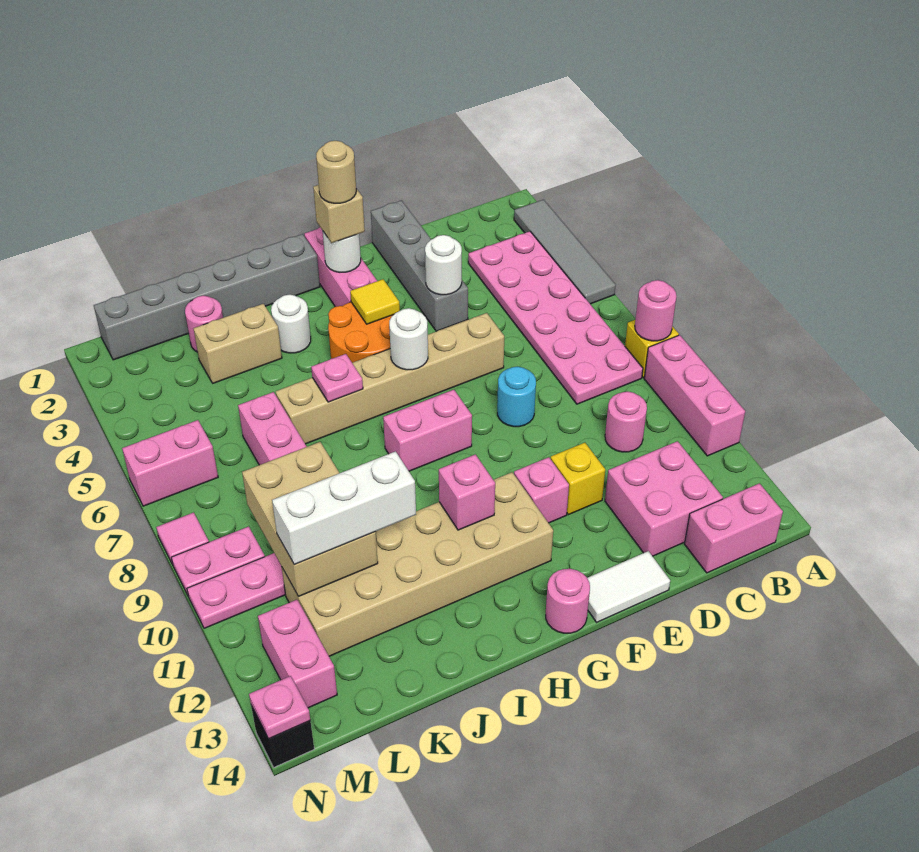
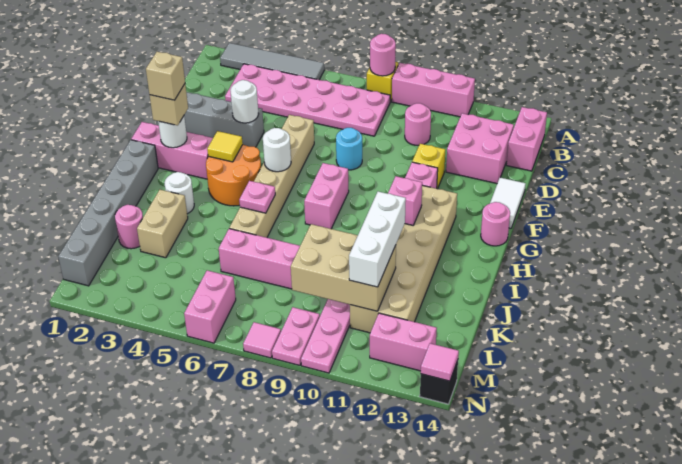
tan round brick G2 level 4 -> tan brick G2 level 4
pink plate N14 level 2 -> pink tile N14 level 2

